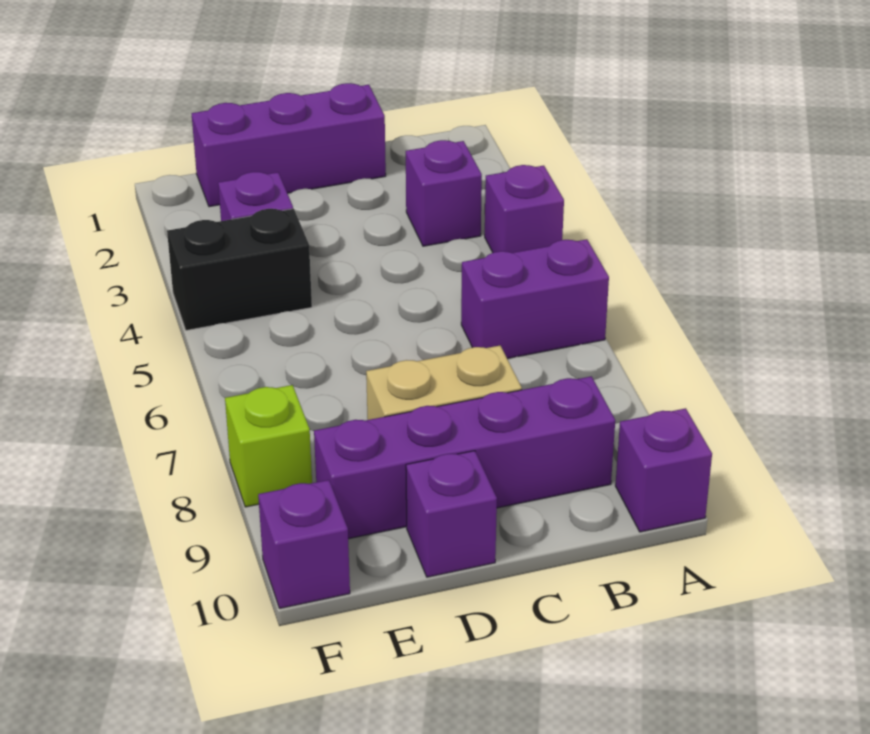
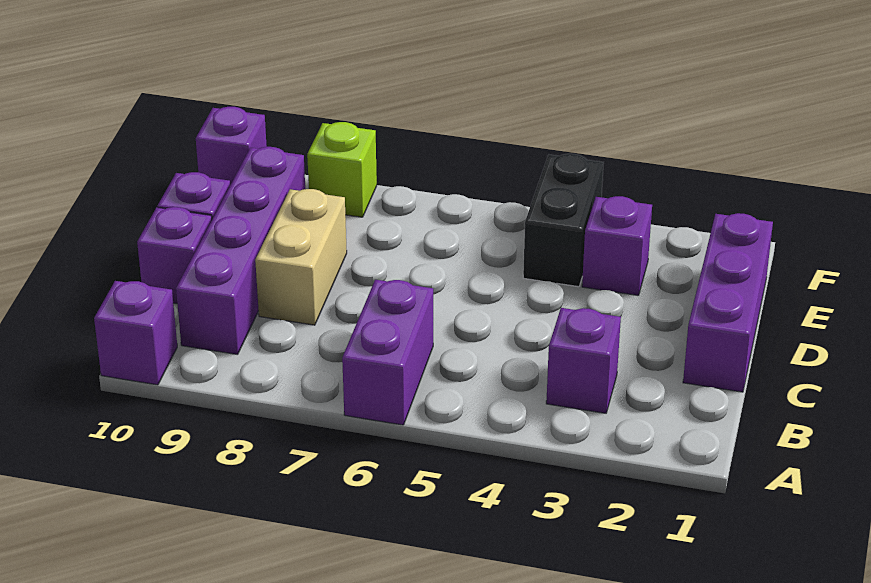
purple brick A4 level 1 -> purple brick C10 level 1

